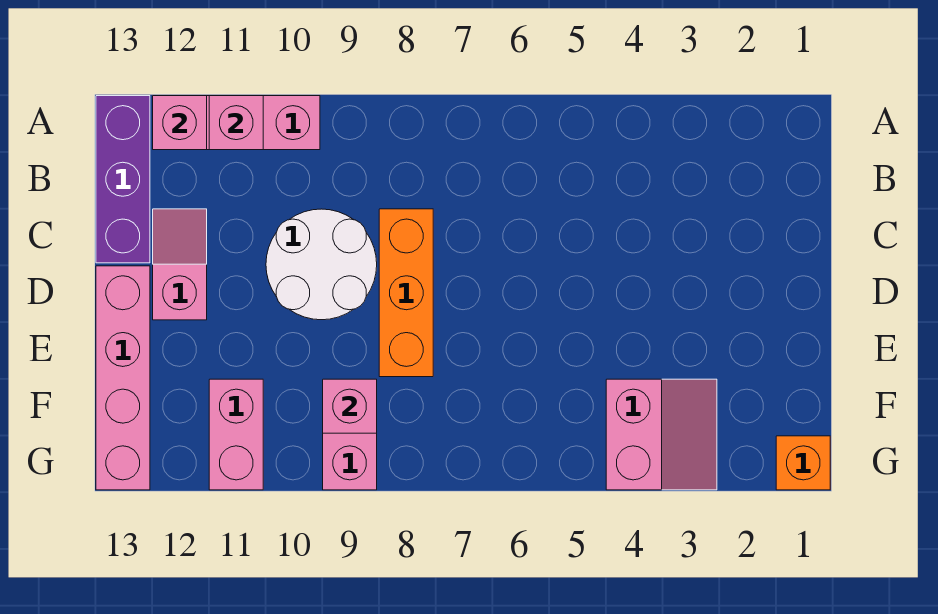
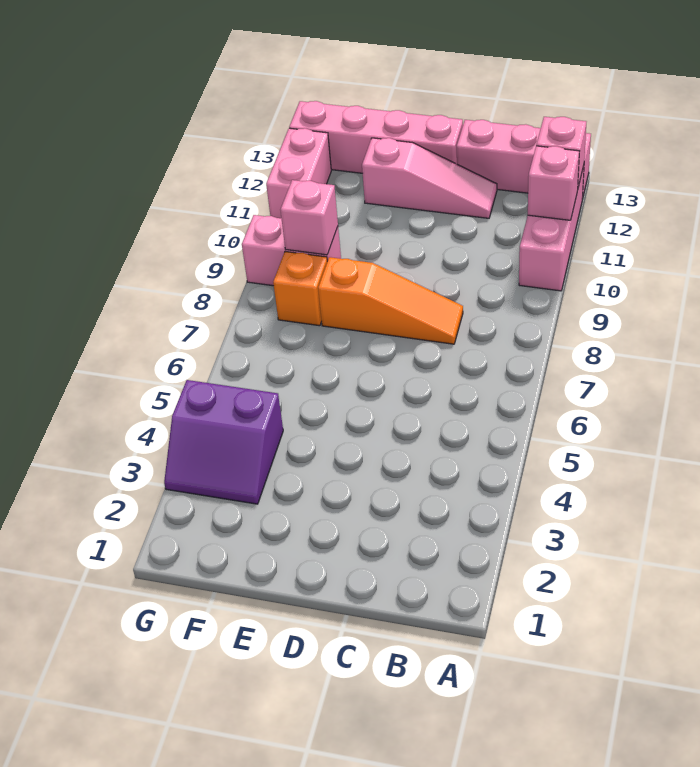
purple brick A13:C13 level 1 -> pink brick A13:C13 level 1
orange brick C8:E8 level 1 -> orange slope C8:E8 level 1 top E
white round brick C9:D10 level 1 -> none
pink slope C12:D12 level 1 top D -> pink slope C12:E12 level 1 top E
pink slope F3:G4 level 1 top 4 -> purple slope F3:G4 level 1 top 4
pink brick F11:G11 level 1 -> pink brick G11:G12 level 1
orange brick G1 level 1 -> orange brick F8 level 1

